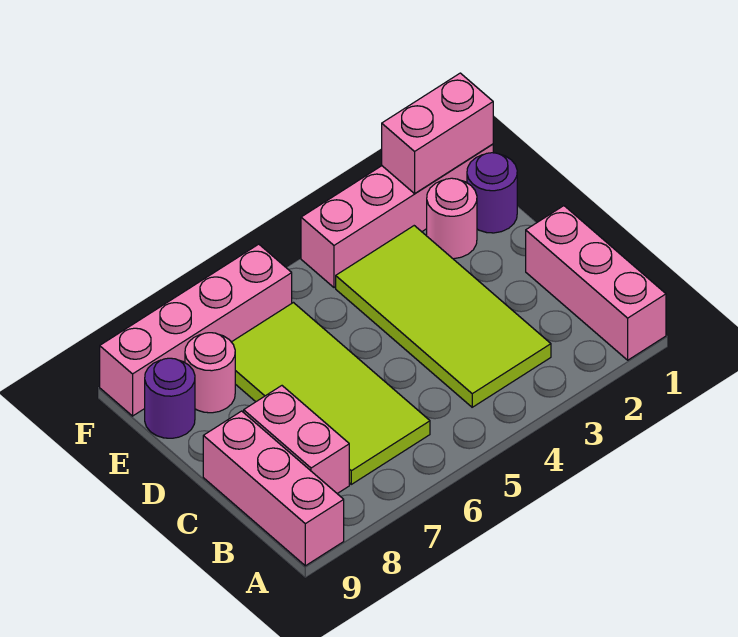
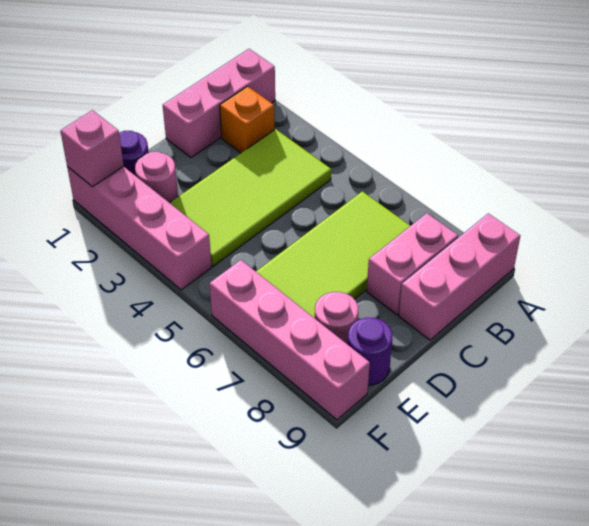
none -> orange brick B2 level 1
pink brick F1:F2 level 2 -> pink brick F1 level 2

